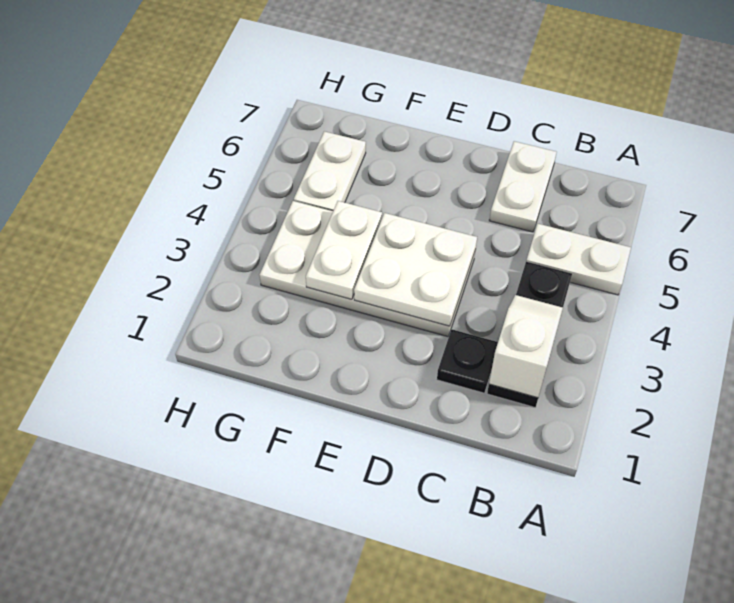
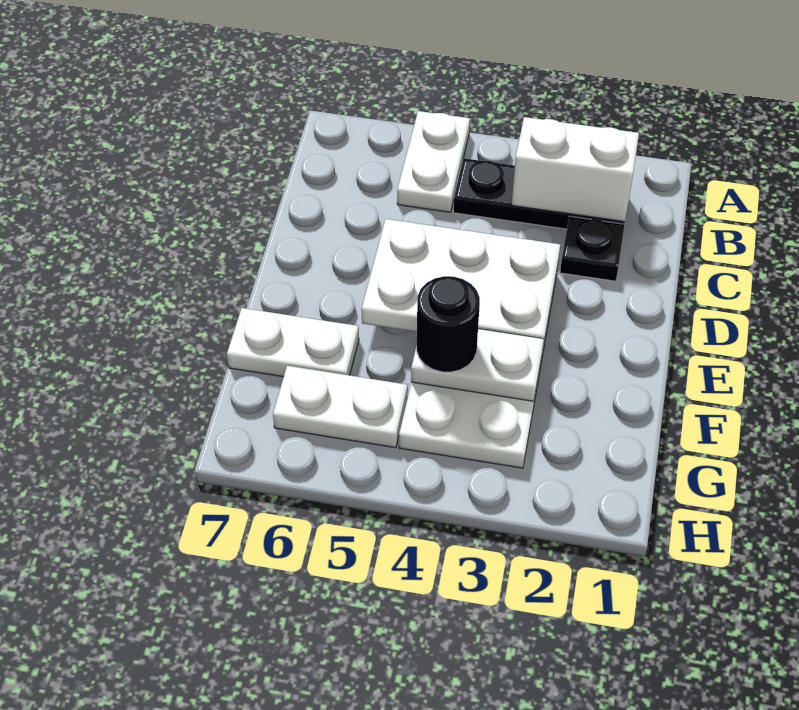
white slope B2:B3 level 2 top 2 -> white brick B2:B3 level 2
white plate C6:C7 level 1 -> white plate F6:F7 level 1
white plate D3:E4 level 2 -> white plate D3:E5 level 2
none -> black round brick F4 level 3

